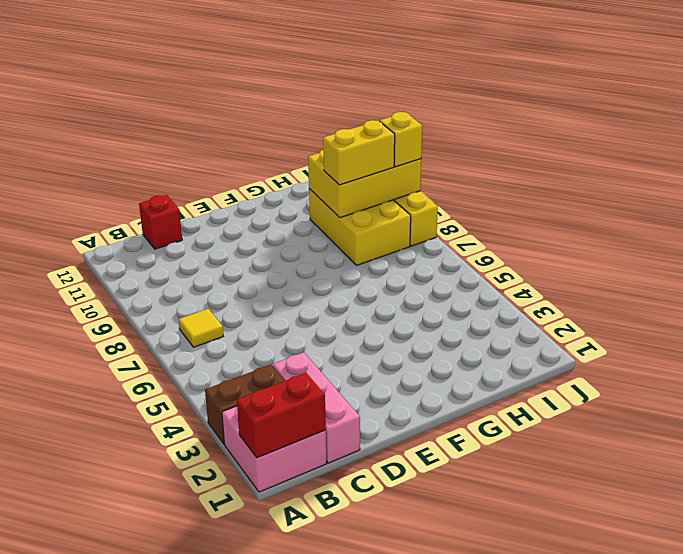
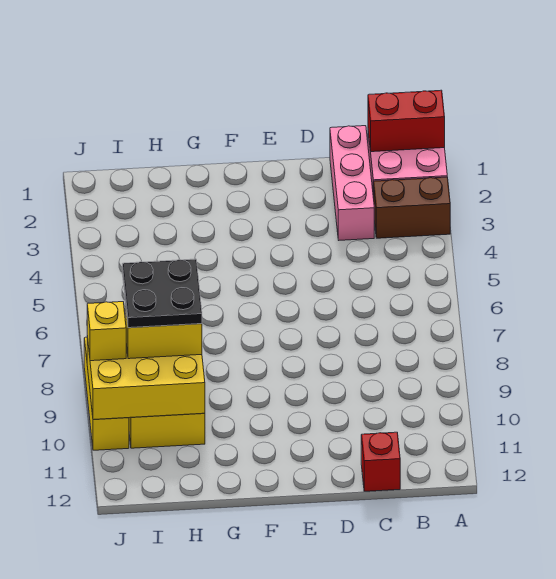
yellow tile B7 level 1 -> none
none -> black plate H8:I9 level 4

